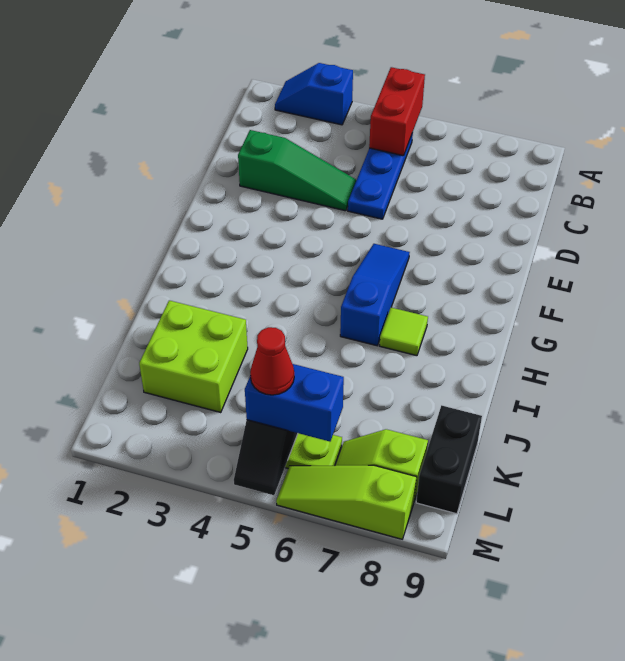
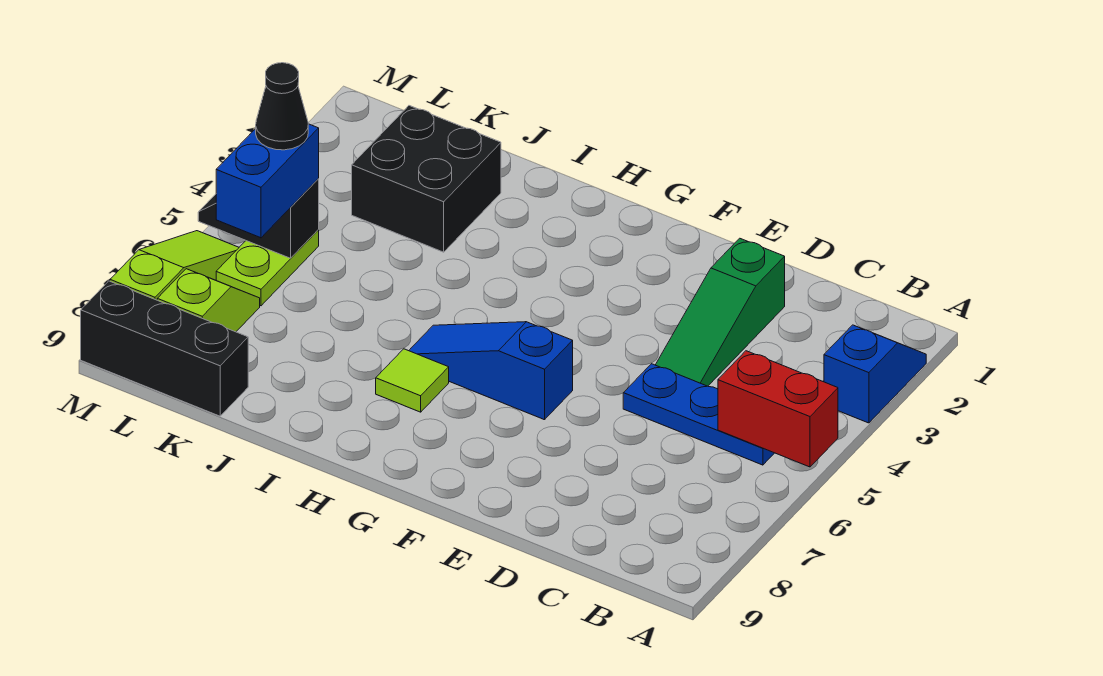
blue slope F6:H6 level 1 top H -> blue slope F6:H6 level 1 top F
lime brick J2:K3 level 1 -> black brick J2:K3 level 1
black brick K9:L9 level 1 -> black brick K9:M9 level 1
red cone L5 level 4 -> black cone L5 level 4

